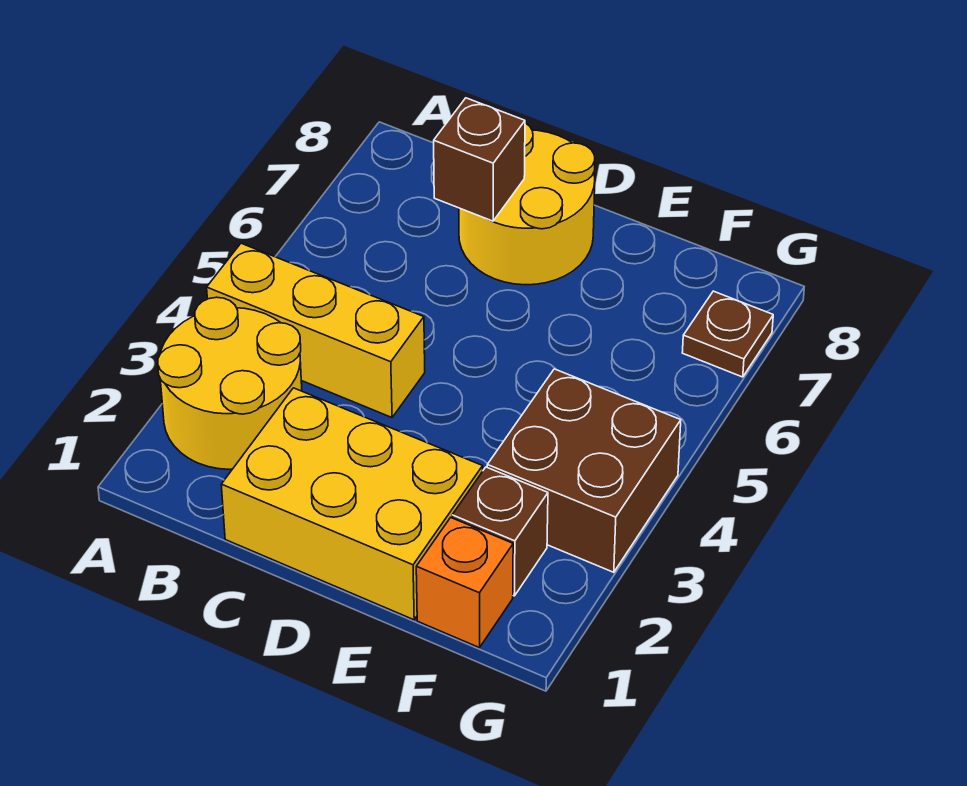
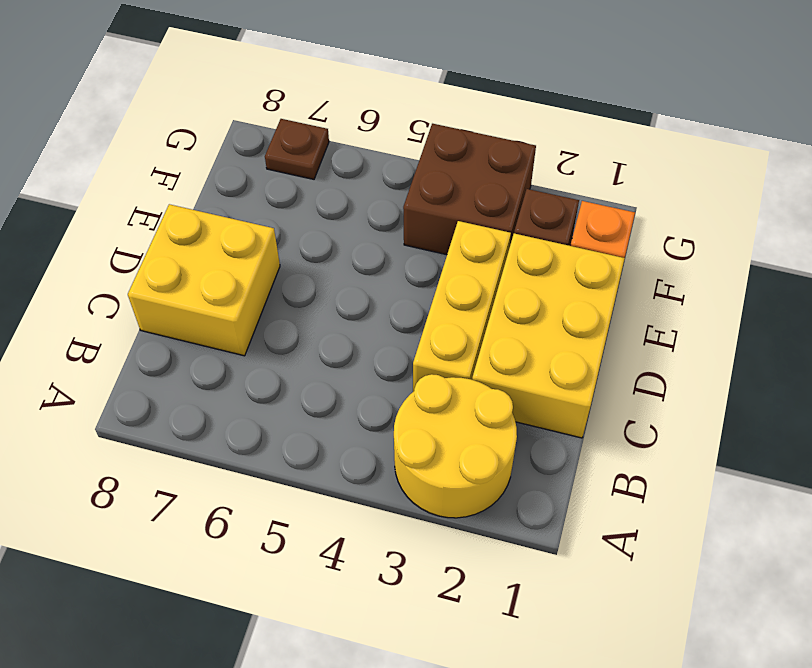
yellow brick A4:C4 level 1 -> yellow brick C3:E3 level 1
yellow round brick C7:D8 level 1 -> yellow brick C7:D8 level 1
brown brick C7 level 2 -> none

